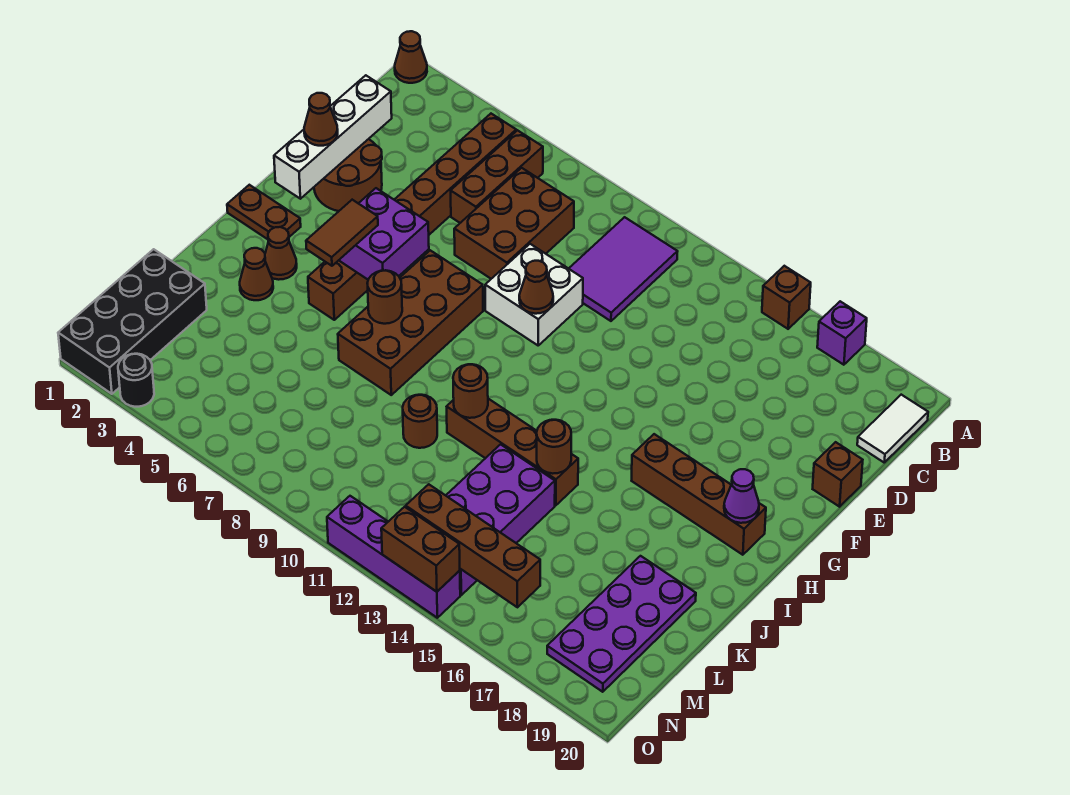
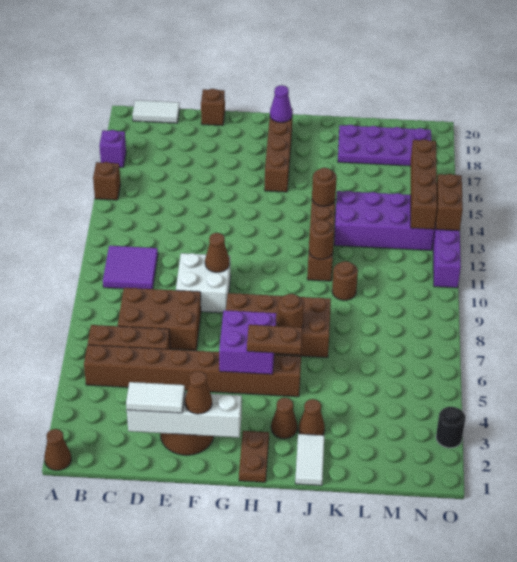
purple tile B10:D11 level 1 -> purple tile B10:C11 level 1
none -> white tile D2:E2 level 3
brown tile H5:I5 level 3 -> brown plate H5:I5 level 3
none -> white tile J1:J2 level 1
black brick L1:O2 level 1 -> none

